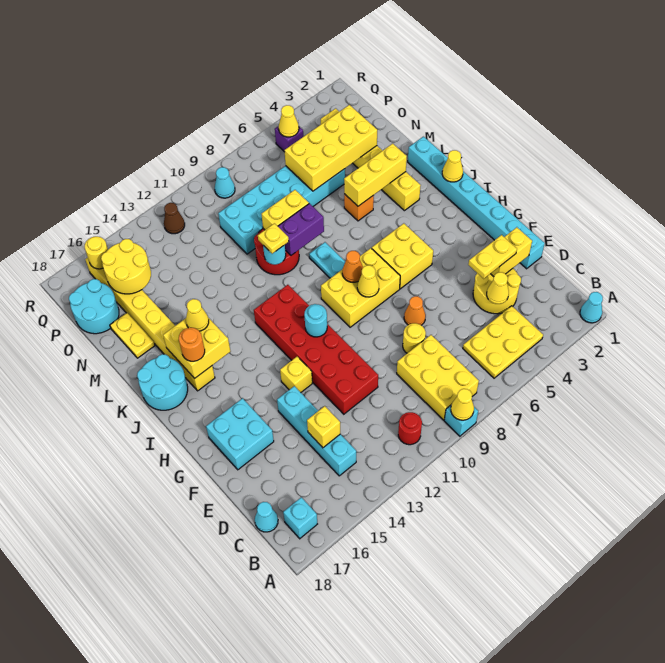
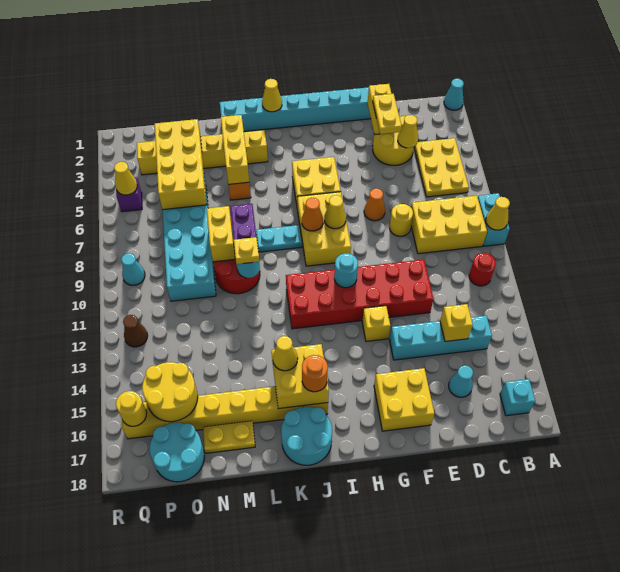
cyan brick A9 level 1 -> cyan brick A8:A9 level 1
cyan cone C18 level 1 -> cyan cone D16 level 1
cyan brick F16:G17 level 1 -> yellow brick F16:G17 level 1

